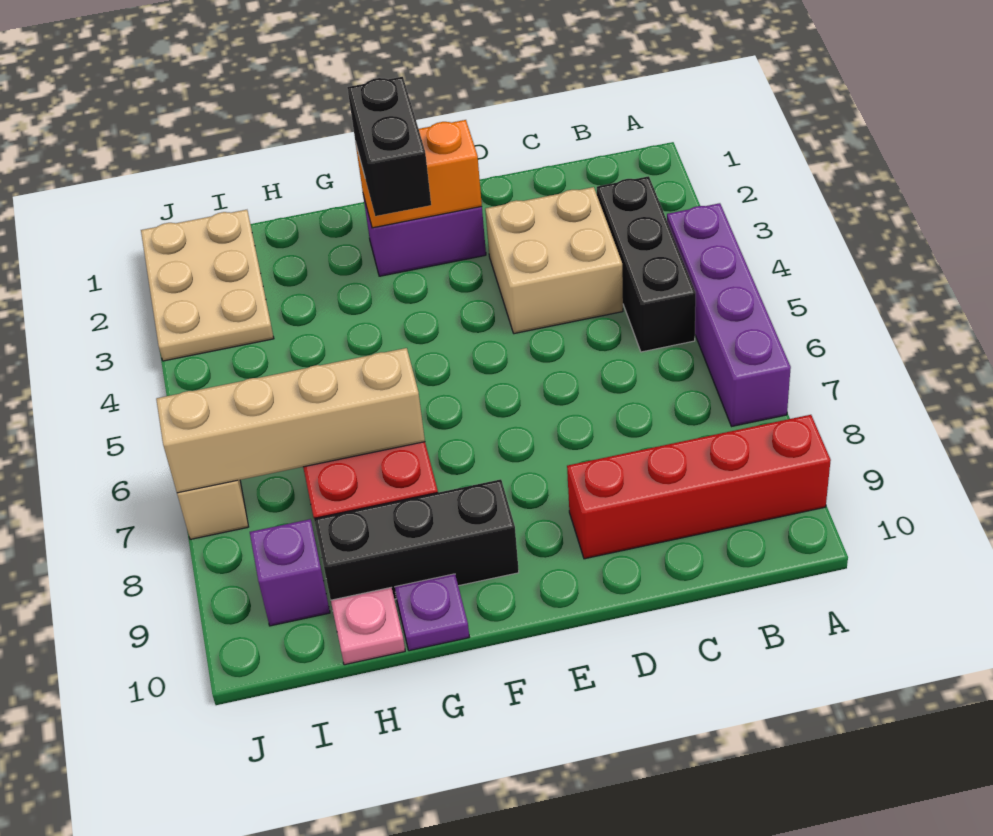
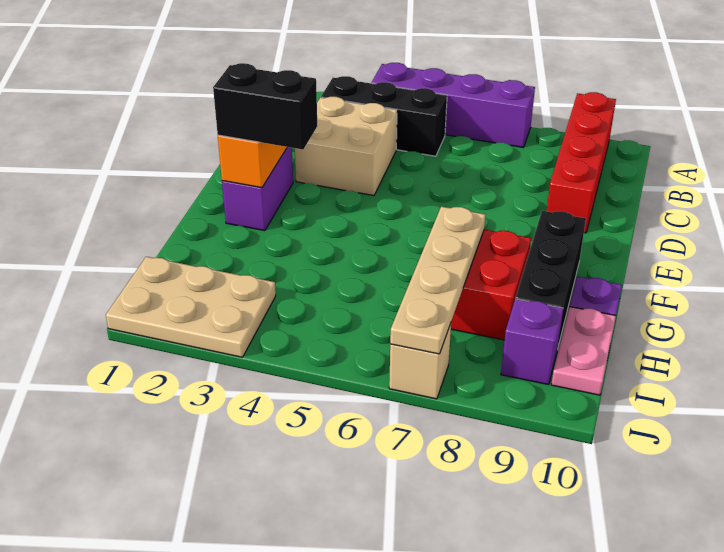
tan brick G7:J7 level 2 -> tan plate G7:J7 level 2
pink plate H10 level 1 -> pink plate H10:I10 level 1

